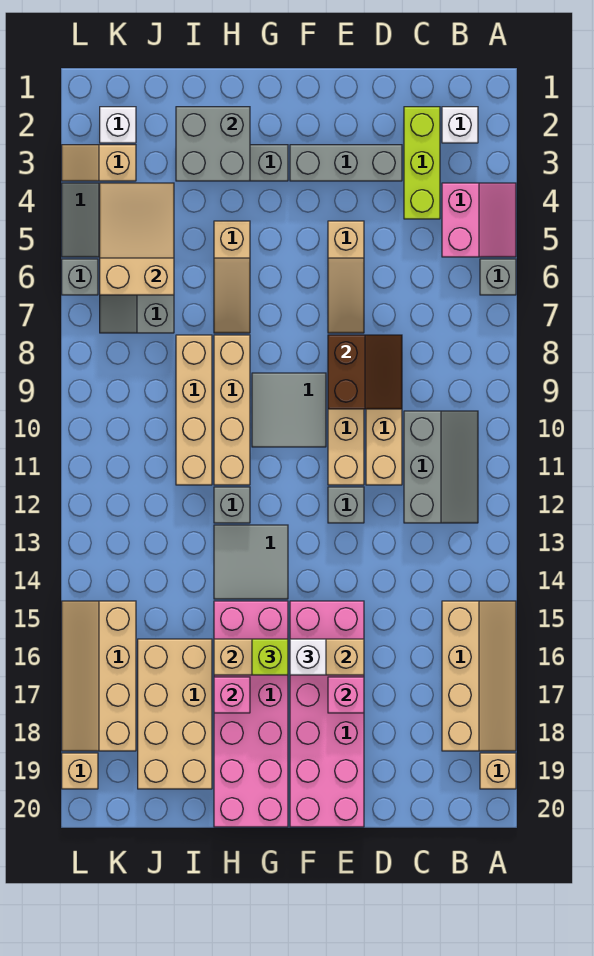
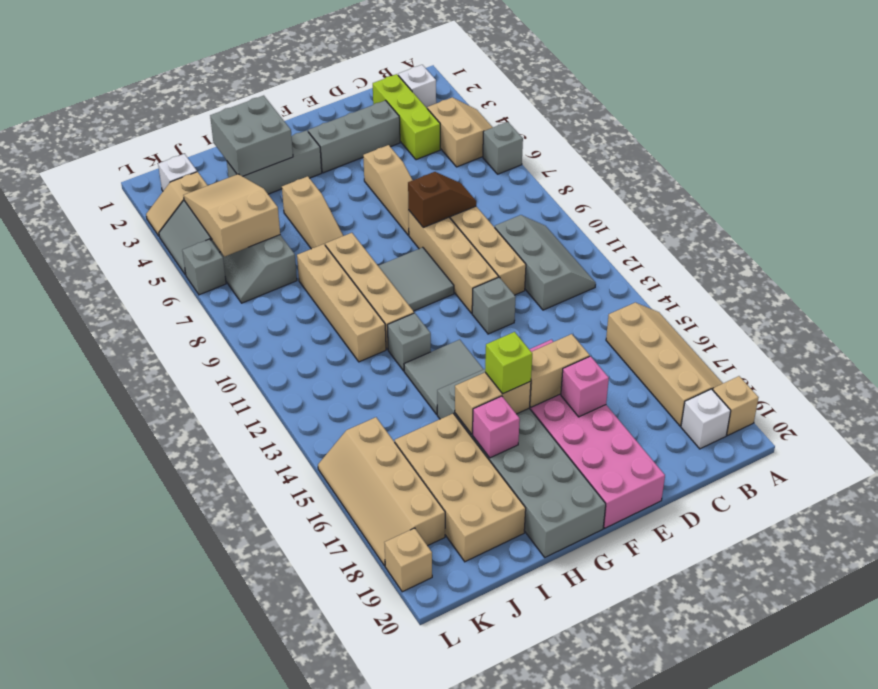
pink slope A4:B5 level 1 top B -> tan slope A4:B5 level 1 top B
brown slope D8:E9 level 2 top E -> brown slope D8:E8 level 2 top E
white brick F16 level 3 -> white brick B19 level 1
pink brick G15:H20 level 1 -> grey brick G15:H20 level 1

